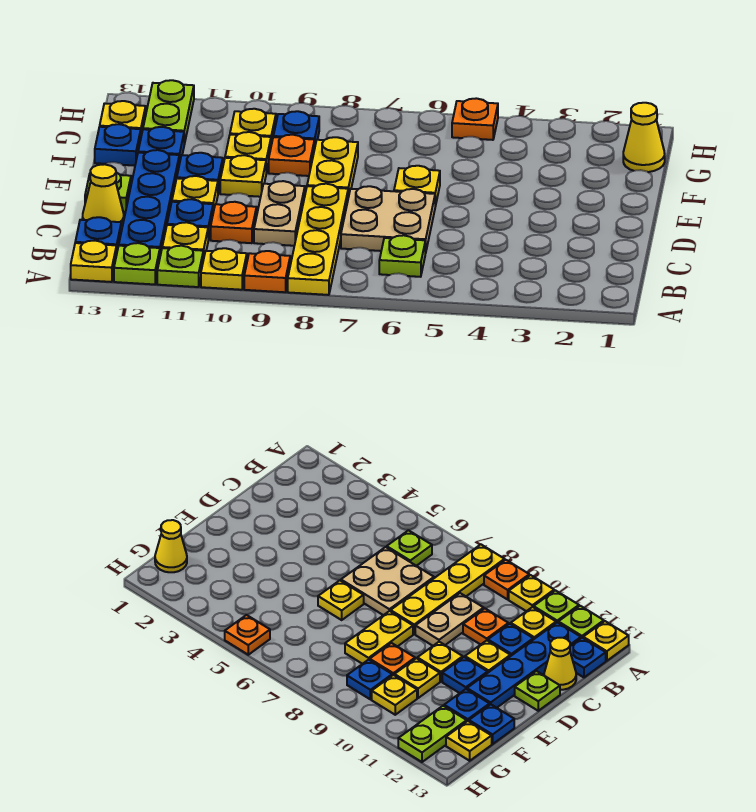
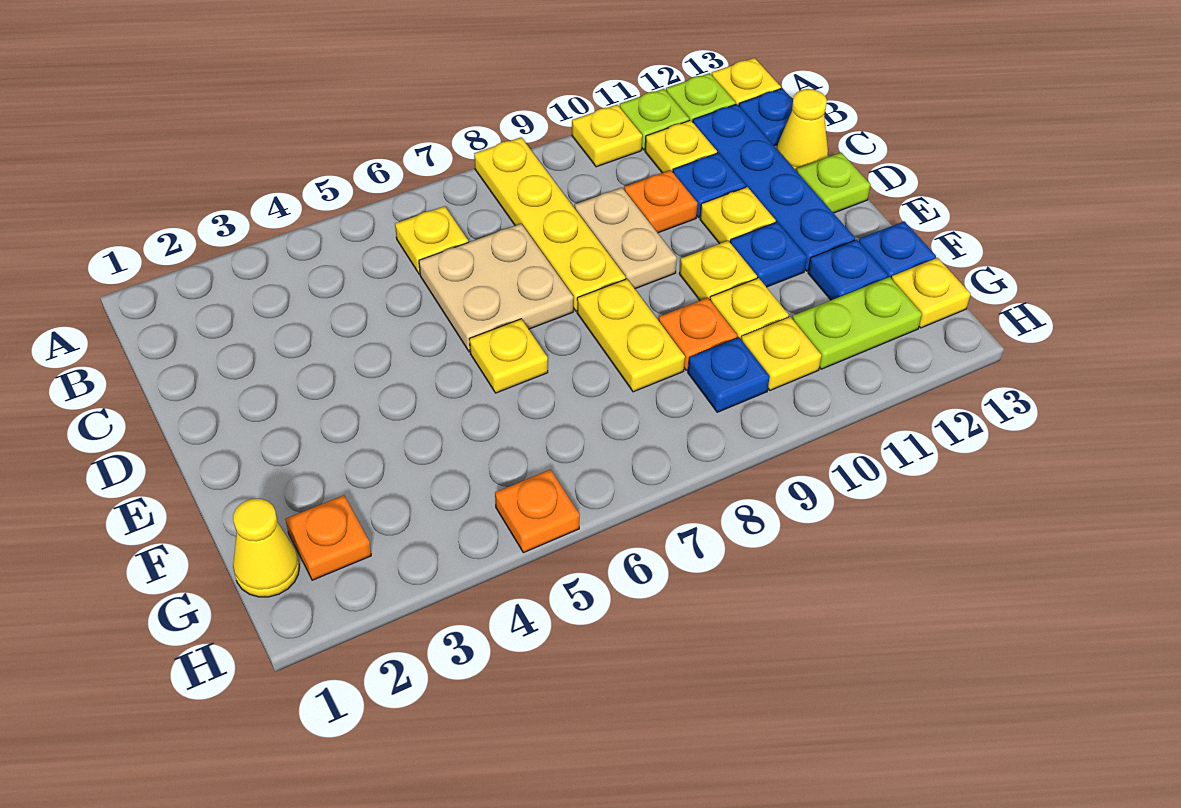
orange plate A9 level 1 -> orange plate G2 level 1
lime plate B6 level 1 -> yellow plate B6 level 1
lime plate G12:H12 level 1 -> lime plate G11:G12 level 1

